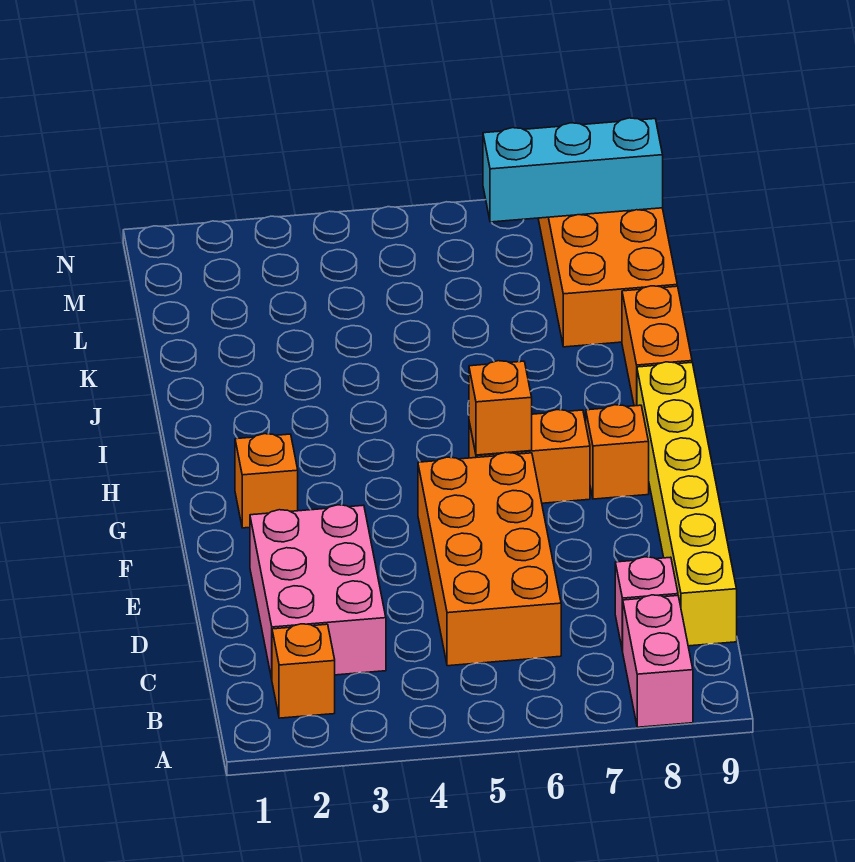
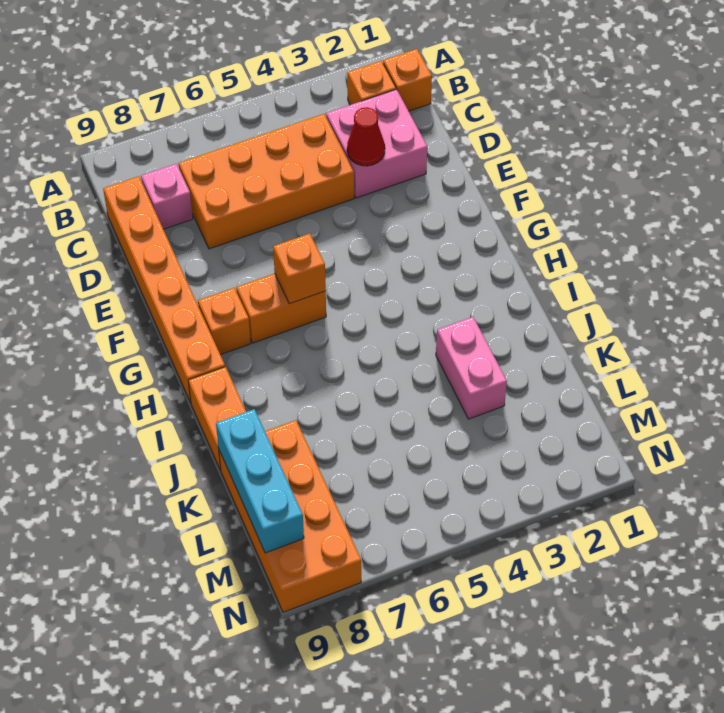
pink brick A8:B8 level 1 -> pink brick J3:K3 level 1
pink brick C2:E3 level 1 -> pink brick C2:D3 level 1
orange brick C5:F6 level 1 -> orange brick C4:D7 level 1
yellow brick C9:H9 level 1 -> orange brick C9:H9 level 1
none -> red cone D3 level 2
orange brick G2 level 1 -> orange brick B1 level 1
cyan brick M7:M9 level 2 -> cyan brick K9:M9 level 2

